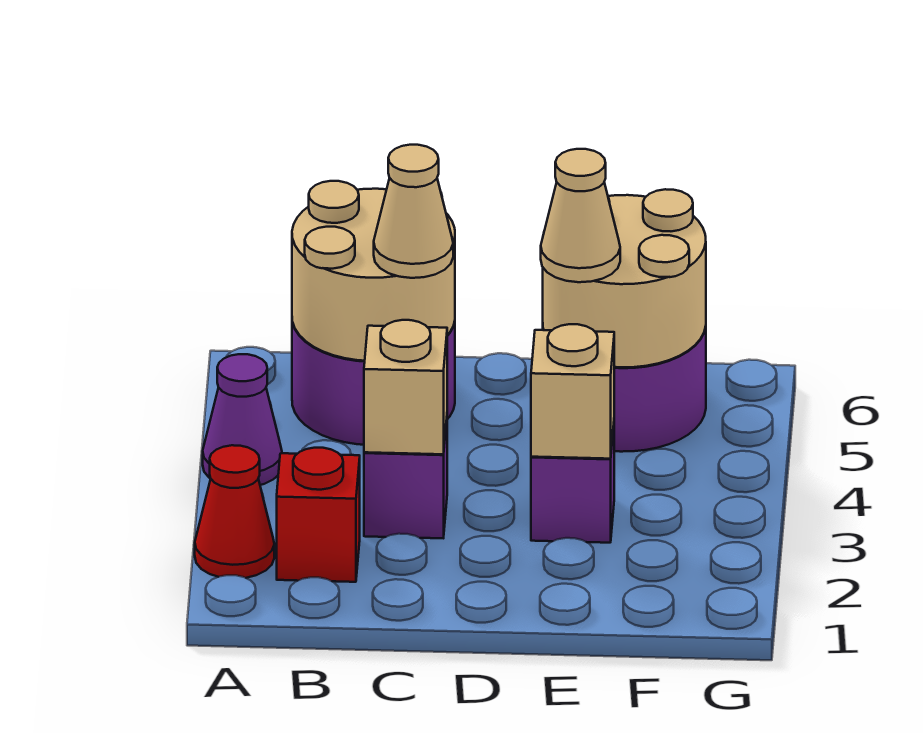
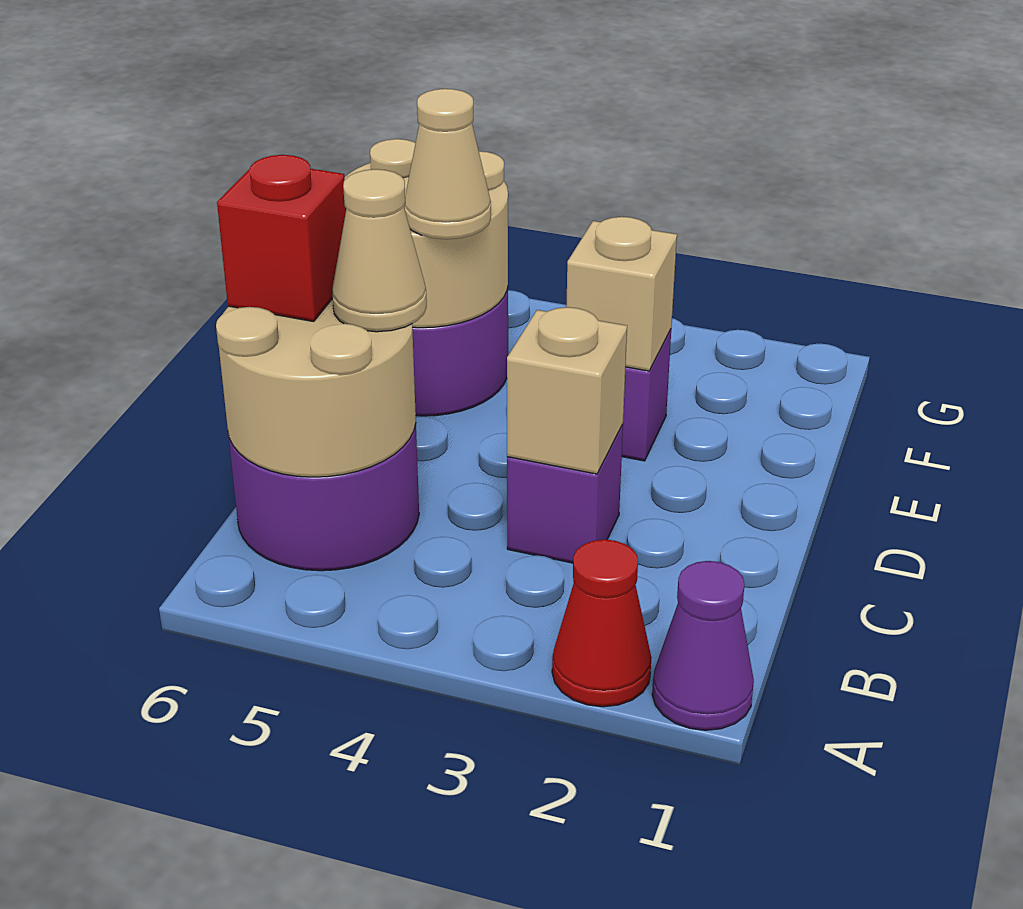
purple cone A4 level 1 -> purple cone A1 level 1
red brick B2 level 1 -> red brick C6 level 3

